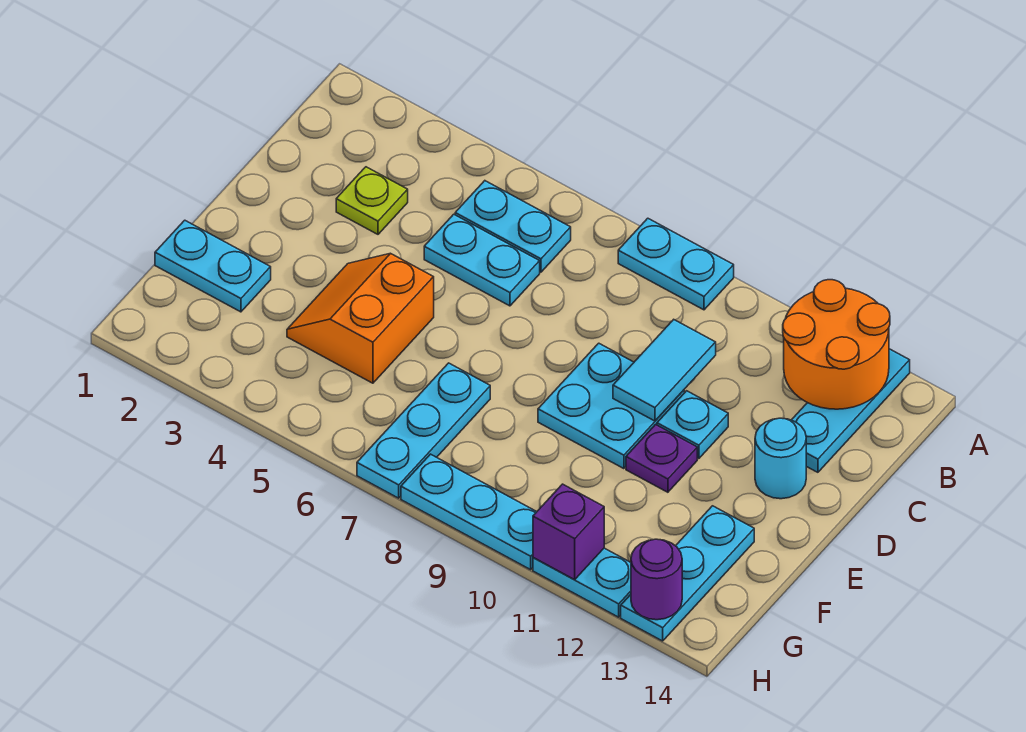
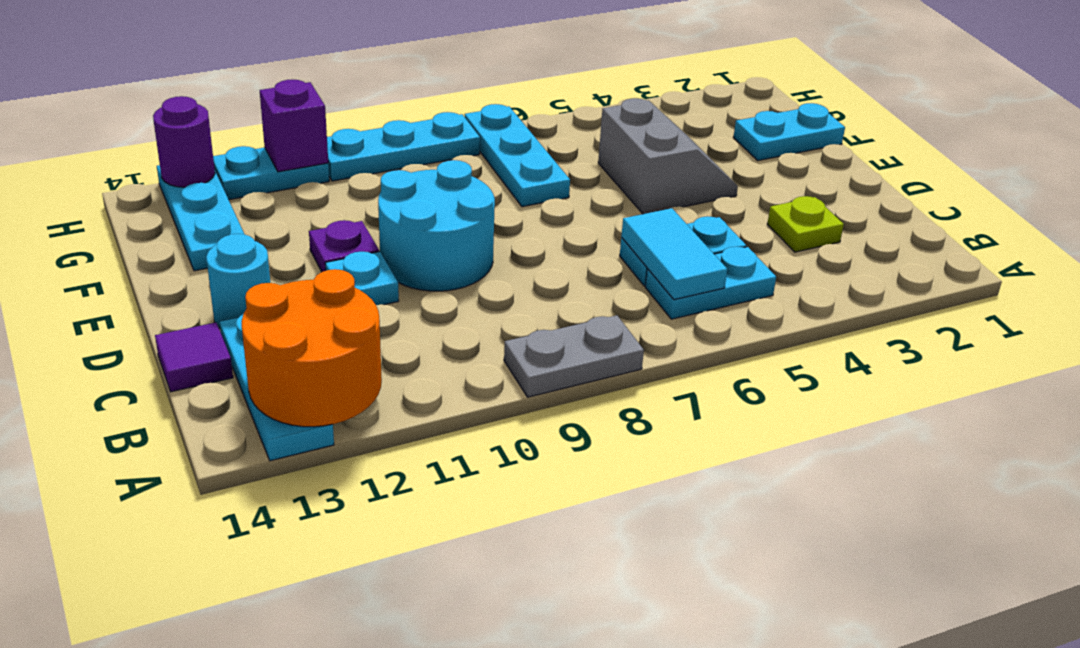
cyan plate A8:A9 level 1 -> grey plate A8:A9 level 1
cyan tile C10:D10 level 2 -> cyan tile B6:C6 level 2
none -> purple tile C14 level 1
cyan plate D9:E10 level 1 -> cyan round brick D9:E10 level 1
orange slope E4:F5 level 1 top 5 -> grey slope E4:F5 level 1 top 5

